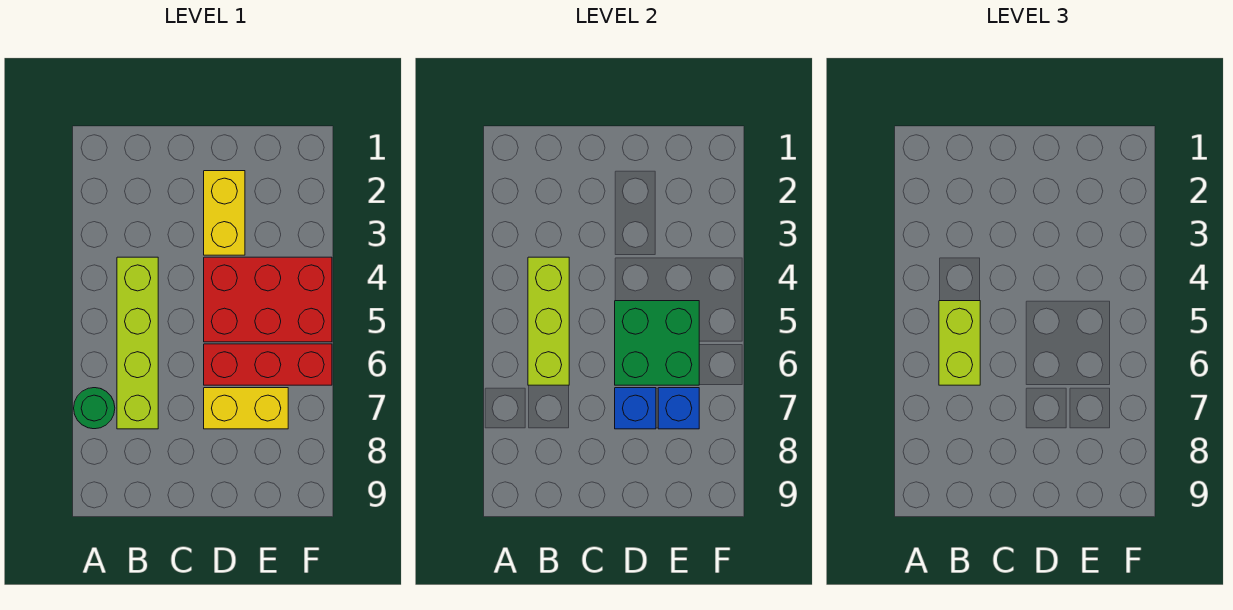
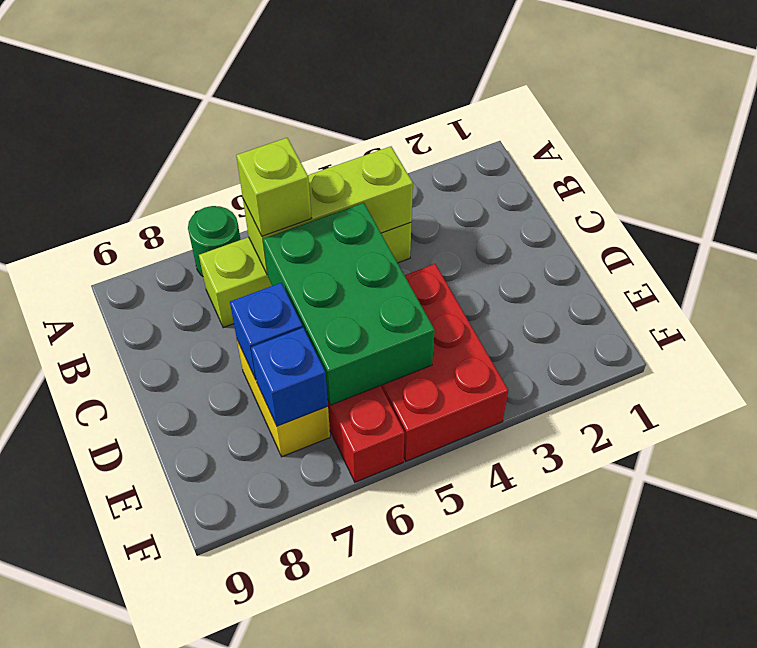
lime brick B5:B6 level 3 -> lime brick B6 level 3
yellow brick D2:D3 level 1 -> none
green brick D5:E6 level 2 -> green brick C5:E6 level 2

